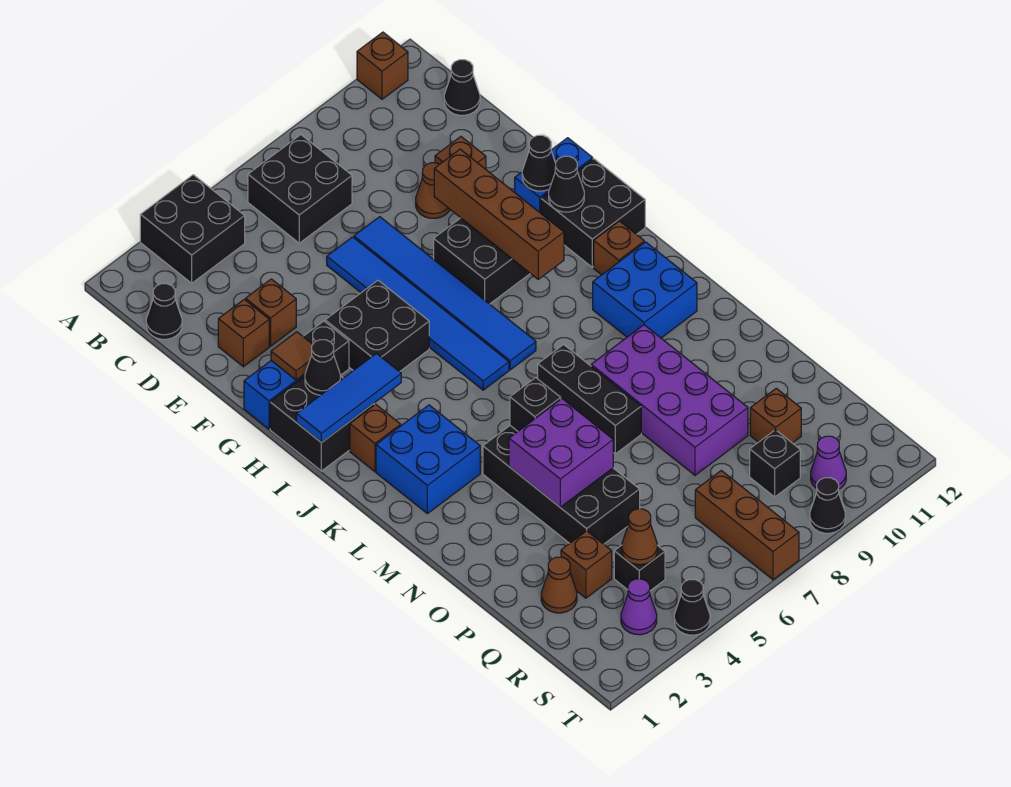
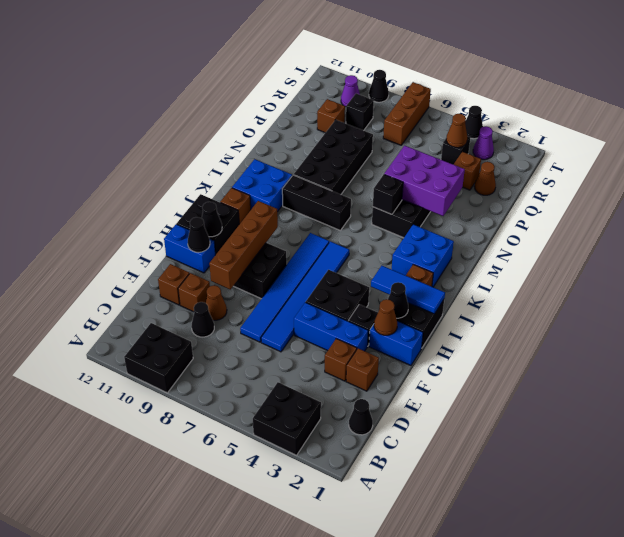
brown brick A11 level 1 -> brown brick E11 level 1
black brick B6:C7 level 1 -> black brick A9:B10 level 1
black cone C12 level 1 -> black cone D9 level 1
none -> blue brick F3:F5 level 1
brown tile G2 level 2 -> brown cone G2 level 2
black brick L7:N7 level 1 -> black brick L7:L9 level 1
purple brick M8:P9 level 1 -> black brick M8:P9 level 1
purple brick N4:O5 level 2 -> purple brick N3:O5 level 2

